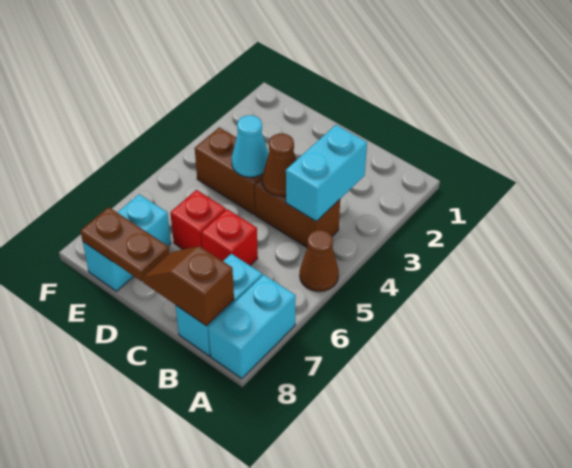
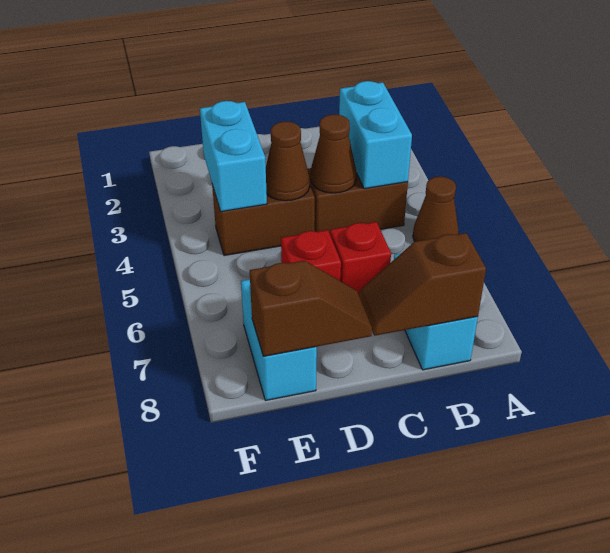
cyan brick A7:A8 level 1 -> cyan brick E3:E4 level 2
cyan cone D4 level 2 -> brown cone D4 level 2
brown plate D8:E8 level 2 -> brown slope D8:E8 level 2 top E

